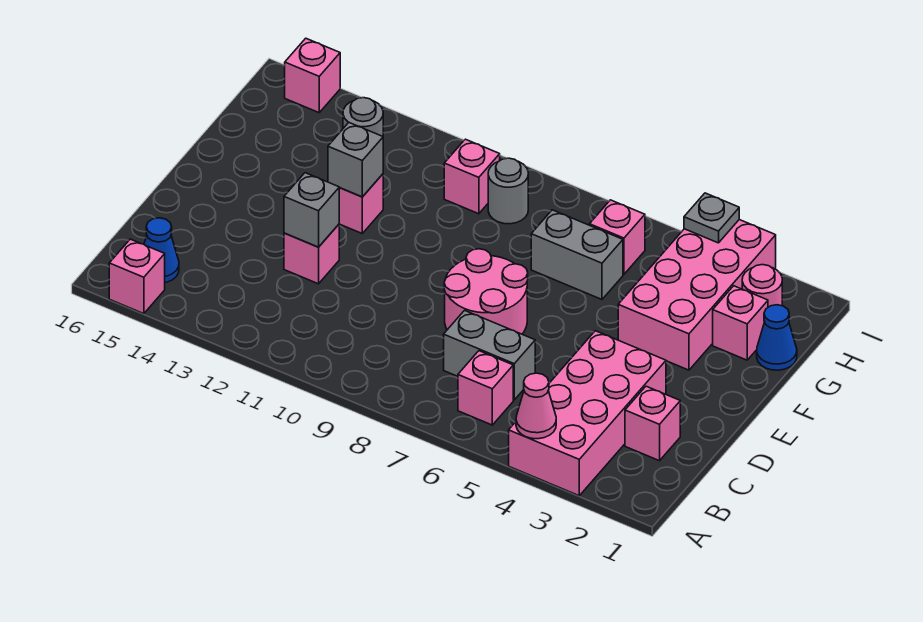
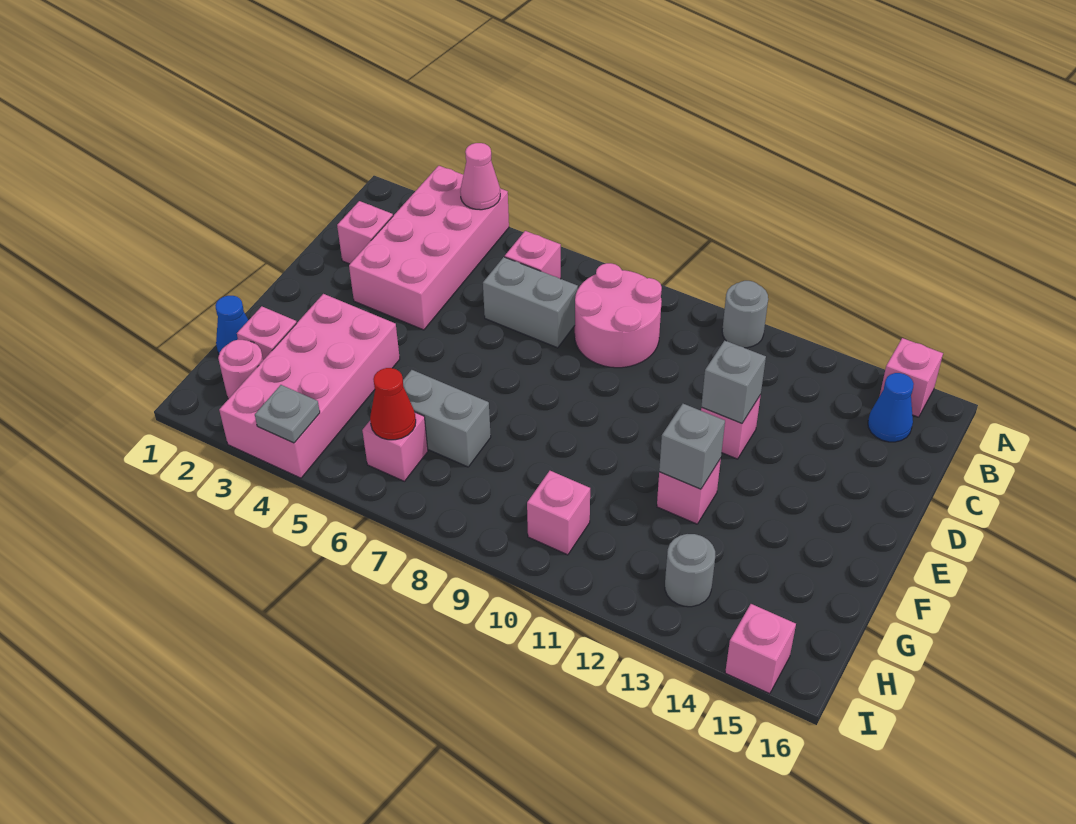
pink round brick D7:E8 level 1 -> pink round brick B8:C9 level 1
none -> red cone H6 level 2
grey round brick H9 level 1 -> grey round brick A11 level 1

